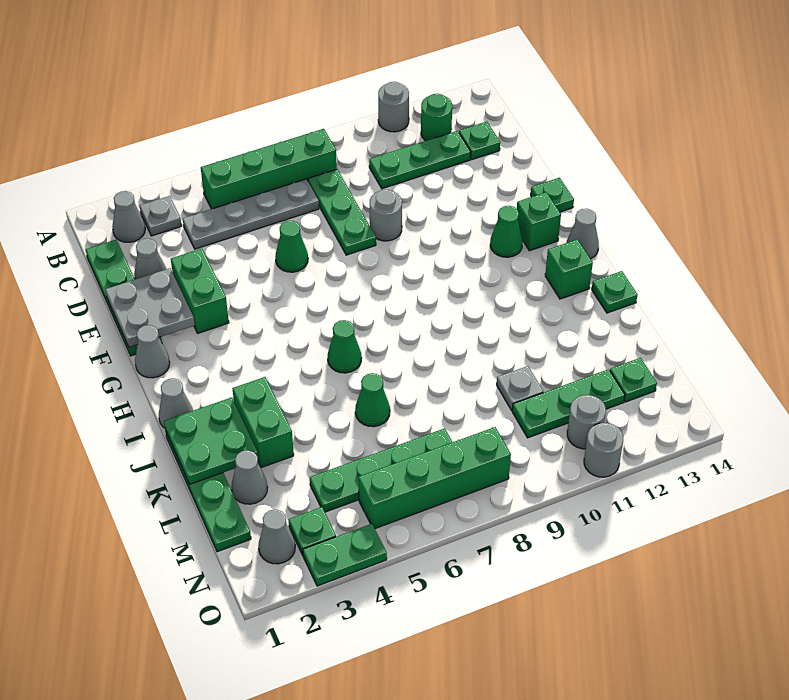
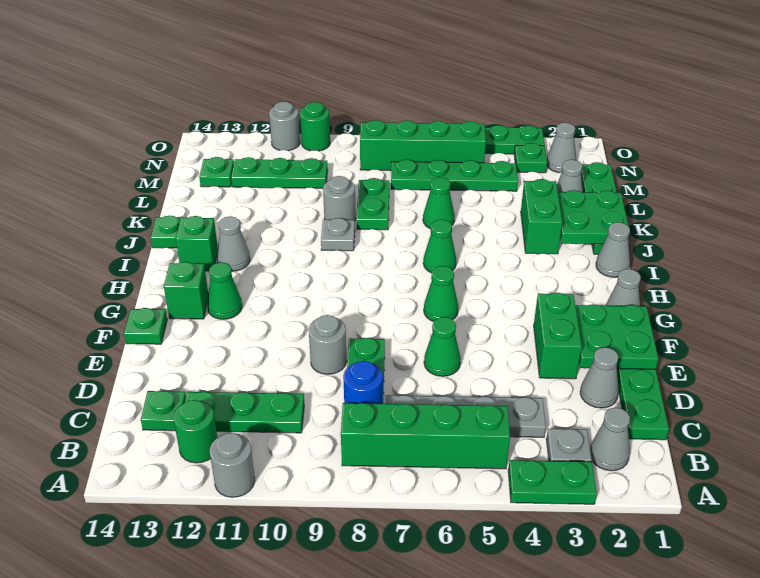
none -> green plate A3:A4 level 1
none -> blue round brick C8 level 2
grey plate E1:F2 level 2 -> green plate E1:F2 level 2
none -> green cone G6 level 1
grey cone H14 level 1 -> grey cone I12 level 1
none -> green plate K8:L8 level 1
grey plate L10 level 1 -> grey plate J9 level 1
grey round brick N11 level 1 -> grey round brick K9 level 1
none -> green round brick O10 level 1

